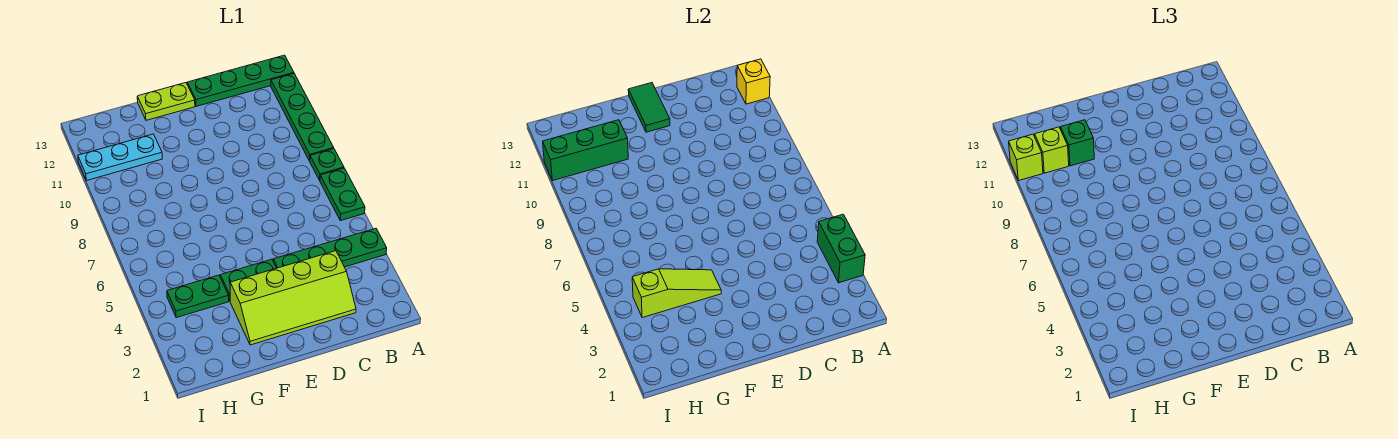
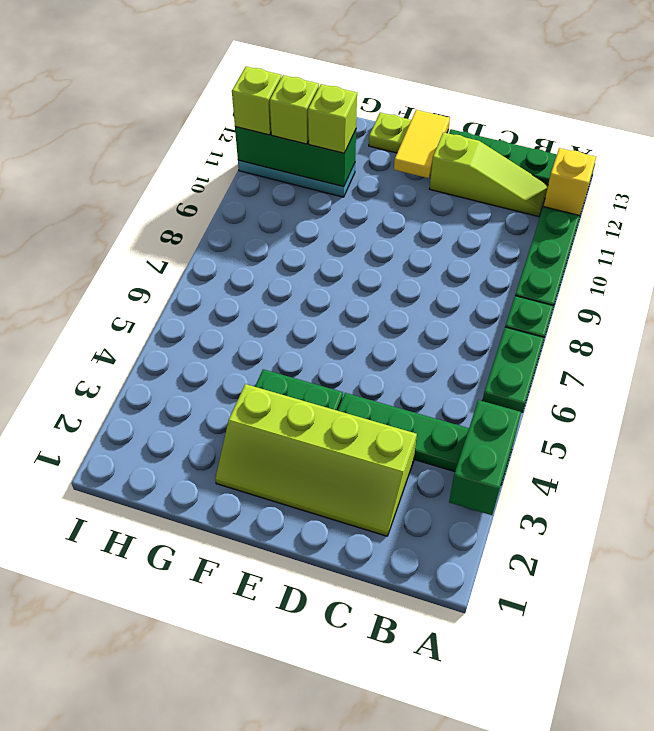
green tile E12:E13 level 2 -> yellow tile E12:E13 level 2
lime slope F4:H4 level 2 top H -> lime slope B12:D12 level 1 top D
green plate G4:H4 level 1 -> none
green brick G11 level 3 -> lime brick G11 level 3

